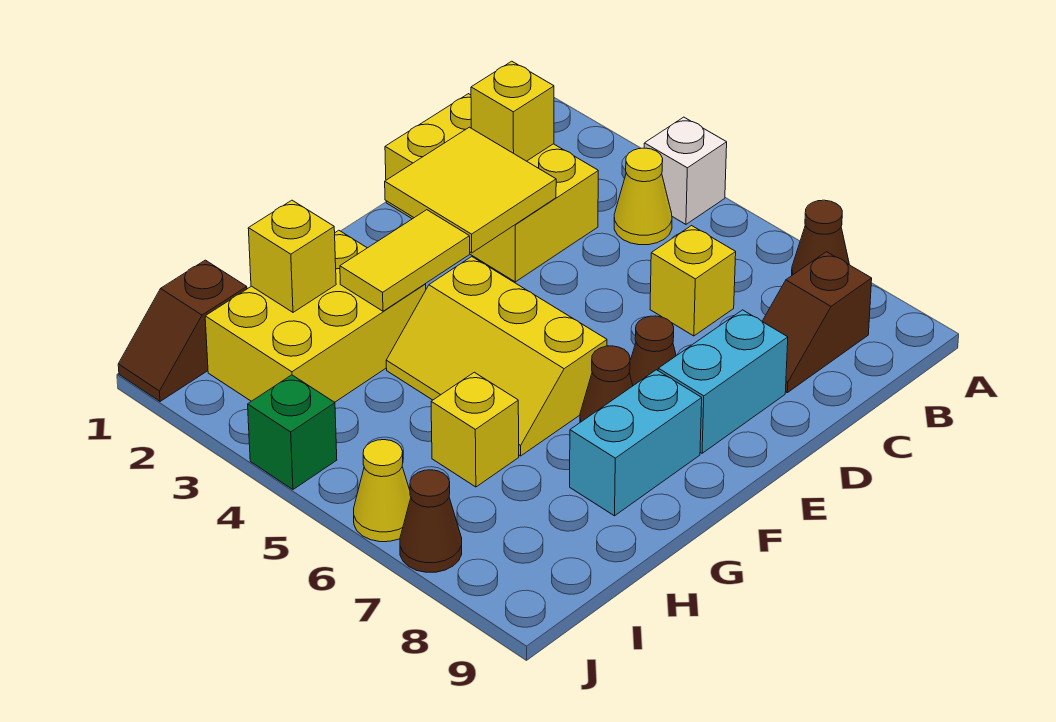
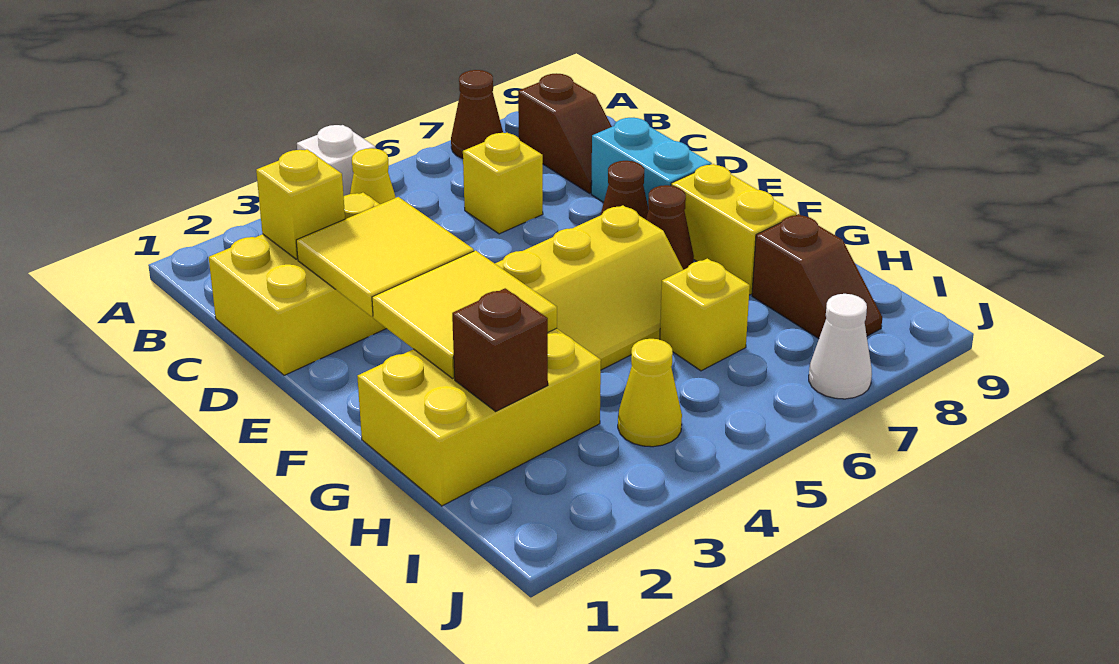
yellow tile F3:G3 level 2 -> yellow tile F2:G3 level 2
cyan brick F8:G8 level 1 -> yellow brick F8:G8 level 1
yellow brick G2:I3 level 1 -> yellow brick G1:H3 level 1
yellow brick H2 level 2 -> brown brick H2 level 2
brown slope I1:J1 level 1 top I -> brown slope H8:I8 level 1 top H
green brick J4 level 1 -> none
yellow cone J6 level 1 -> yellow cone I4 level 1
brown cone J7 level 1 -> white cone J7 level 1

